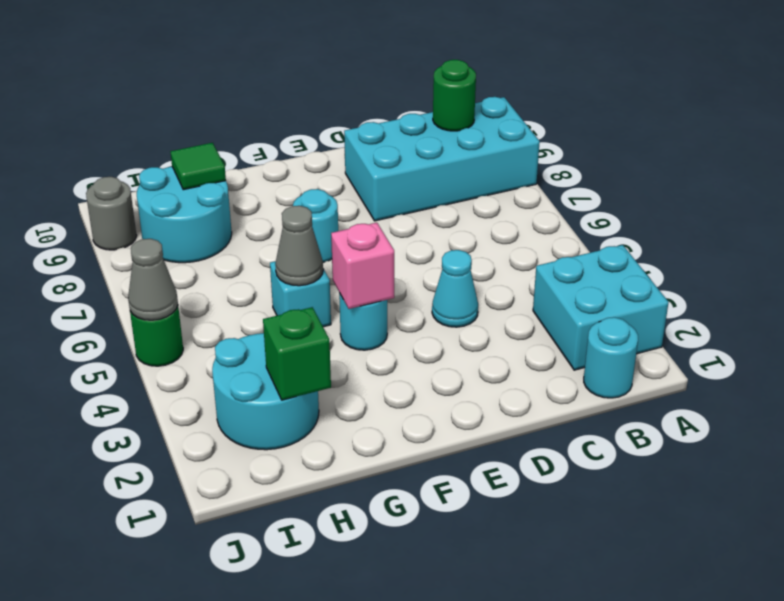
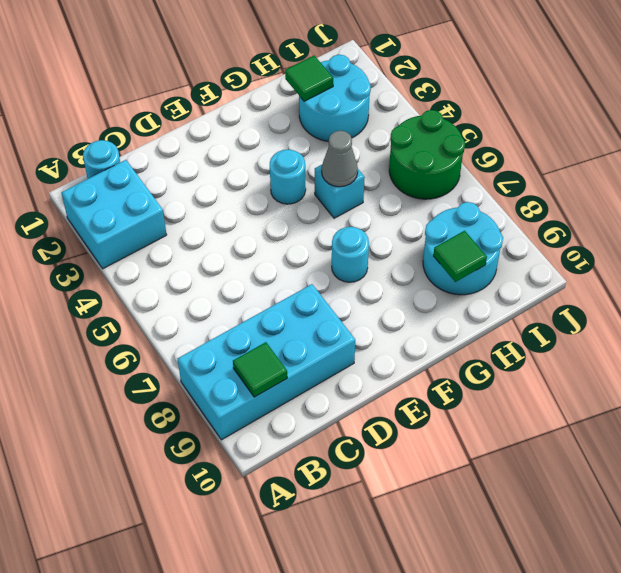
green round brick B9 level 2 -> green tile B9 level 2
cyan cone D4 level 1 -> none
pink brick F4 level 2 -> none
green brick H2 level 2 -> green tile H2 level 2
green round brick J5 level 1 -> green round brick I5:J6 level 1
grey cone J5 level 2 -> none
grey round brick J9 level 1 -> none

